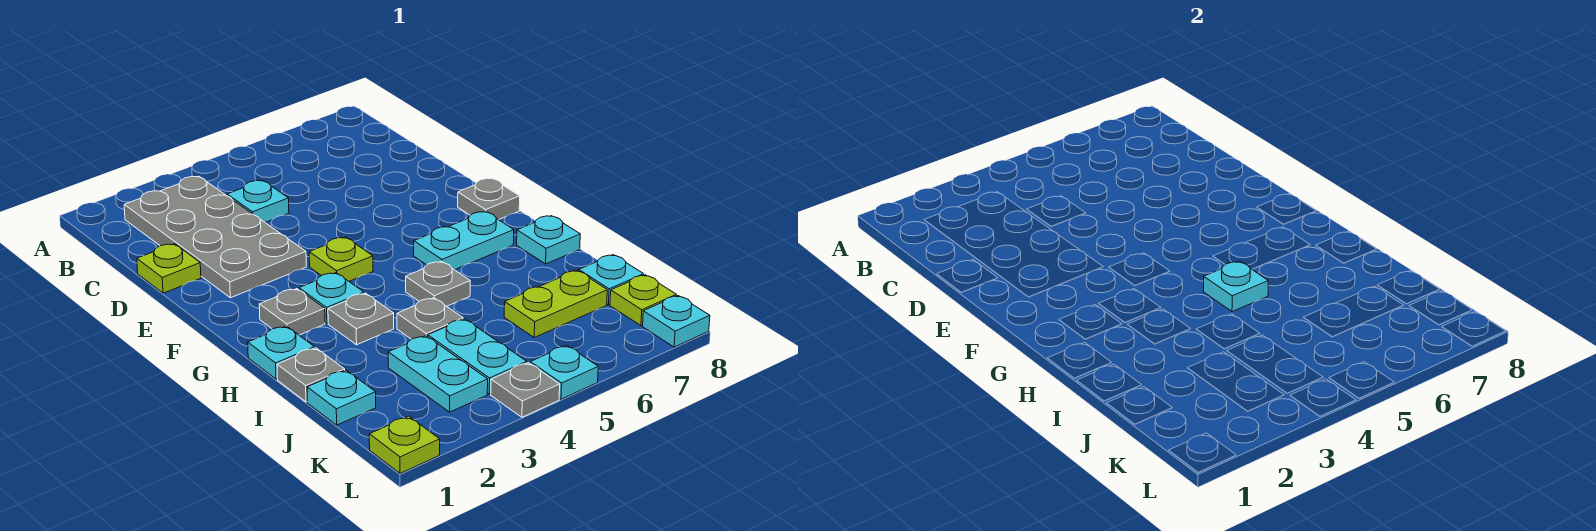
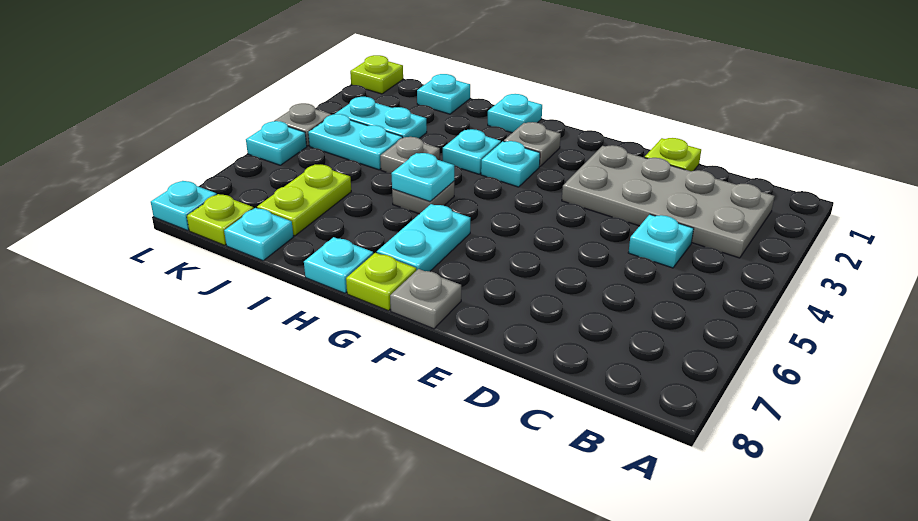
lime plate F4 level 1 -> lime plate G8 level 1
grey plate H3 level 1 -> cyan plate H3 level 1
grey plate I1 level 1 -> none

